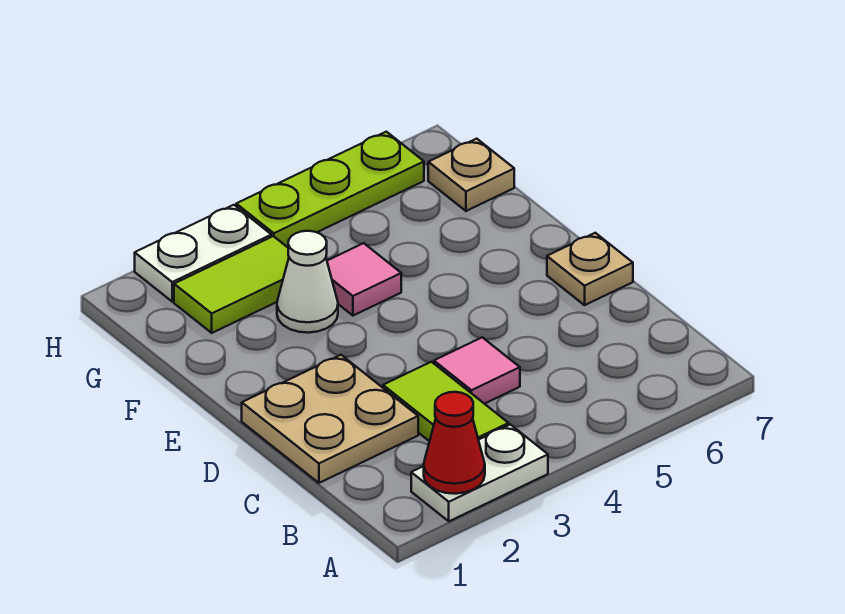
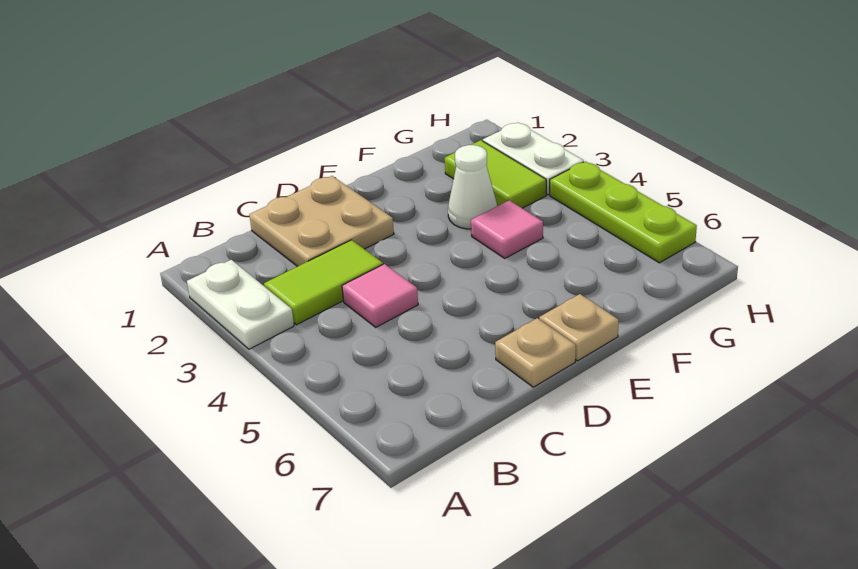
red cone A2 level 2 -> none
tan plate G7 level 1 -> tan plate E7 level 1

